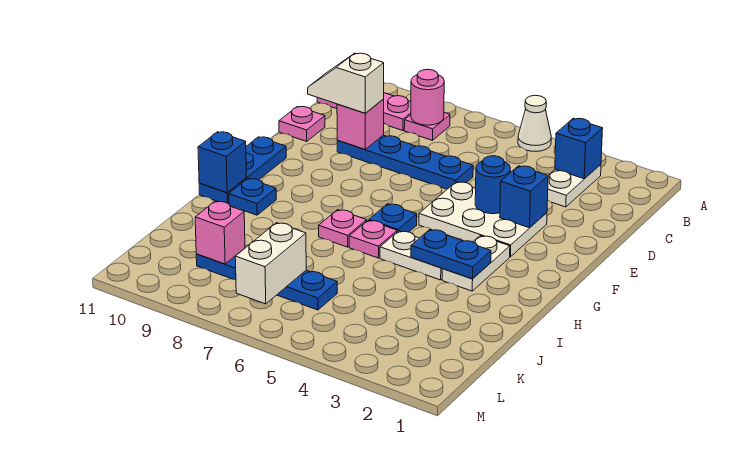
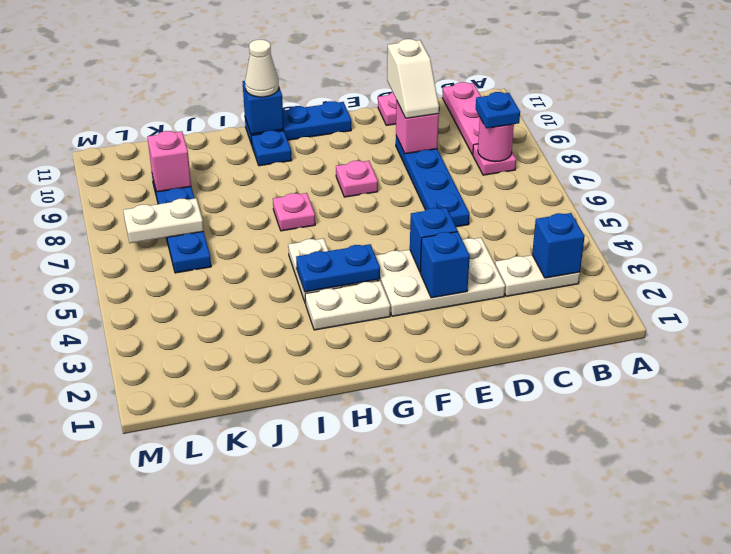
white cone A5 level 1 -> white cone H11 level 3
white slope D9:D10 level 3 top 9 -> white slope D9:D10 level 3 top 10
white plate E3:F5 level 1 -> white plate D3:F4 level 1
blue round brick E4 level 2 -> blue brick E4 level 2
blue plate G6 level 1 -> blue plate B8 level 3
blue plate H3:H4 level 2 -> blue plate G4:H4 level 2
pink plate H6 level 1 -> pink plate F8 level 1
white brick K7:L7 level 2 -> white plate K7:L7 level 2

